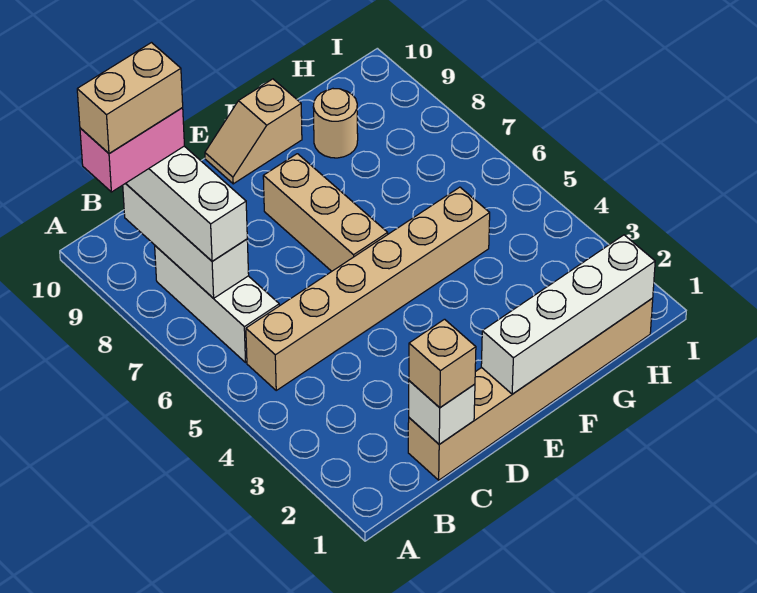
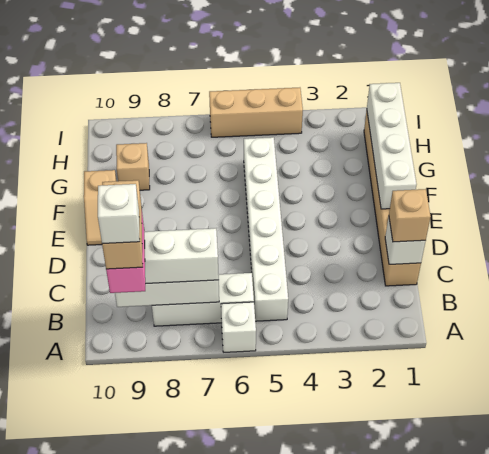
none -> white brick A6 level 1
none -> white brick A9 level 6
tan brick B5:G5 level 1 -> white brick B5:G5 level 1
tan brick E6:E8 level 1 -> tan brick I4:I6 level 1
tan round brick G9 level 1 -> tan brick G9 level 1

